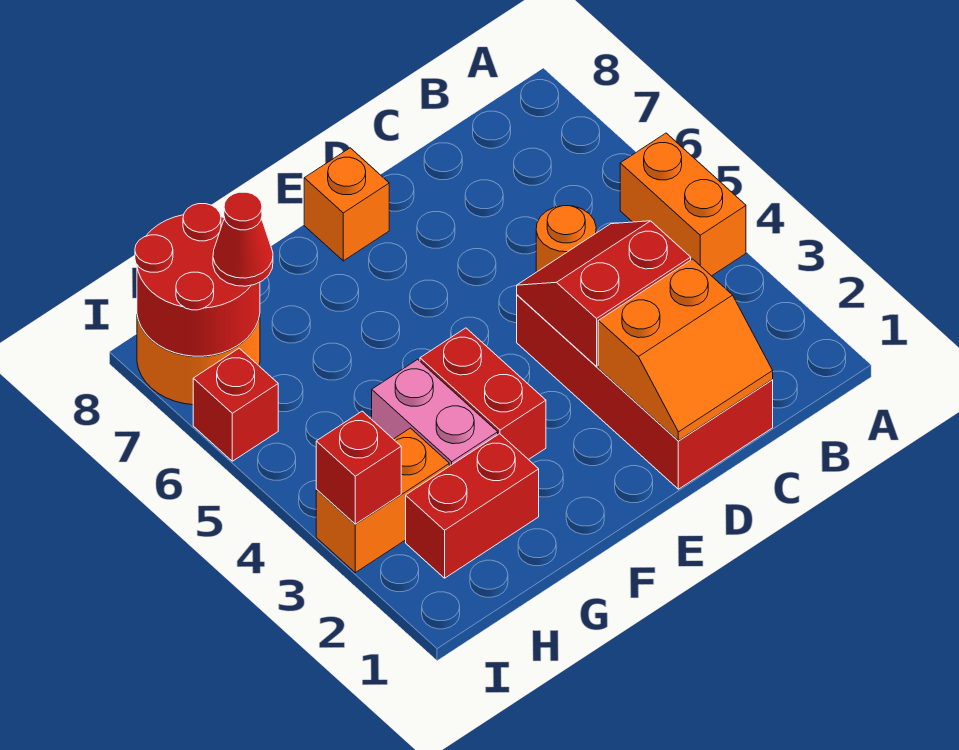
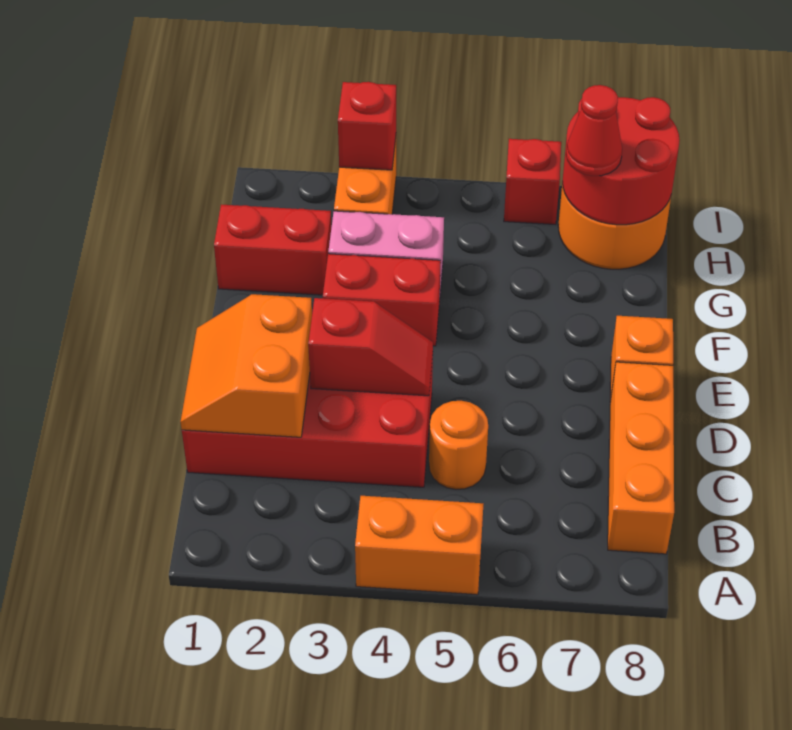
none -> orange brick B8:D8 level 1
red slope C3:D4 level 2 top 3 -> red slope D3:D4 level 2 top 3
red brick G2:H2 level 1 -> red brick G1:G2 level 1

